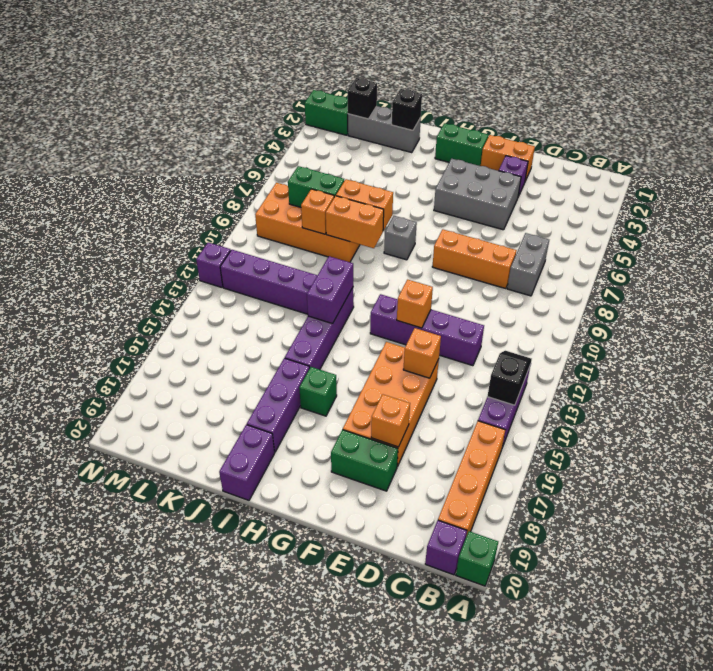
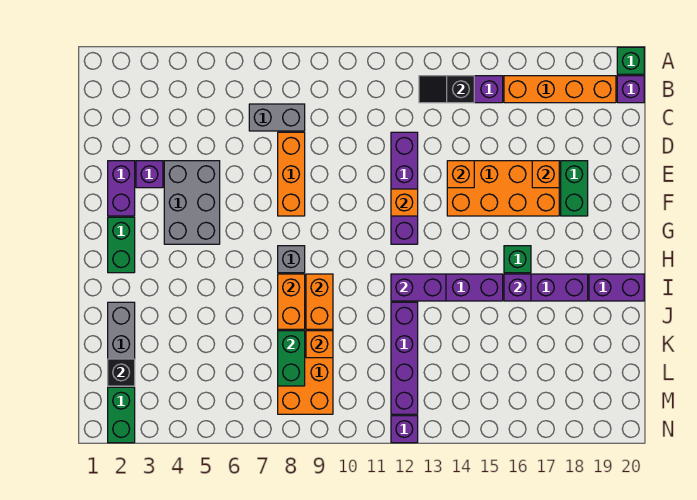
orange brick E2:F2 level 1 -> purple brick E2:F2 level 1
none -> purple brick I16 level 2
black brick J2 level 2 -> none

